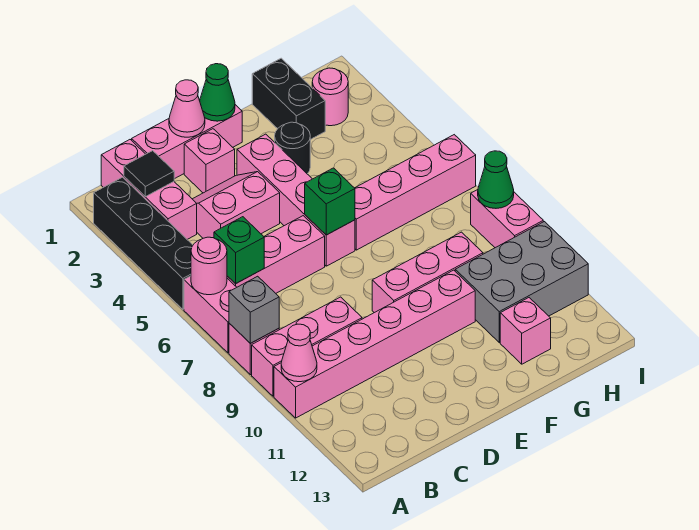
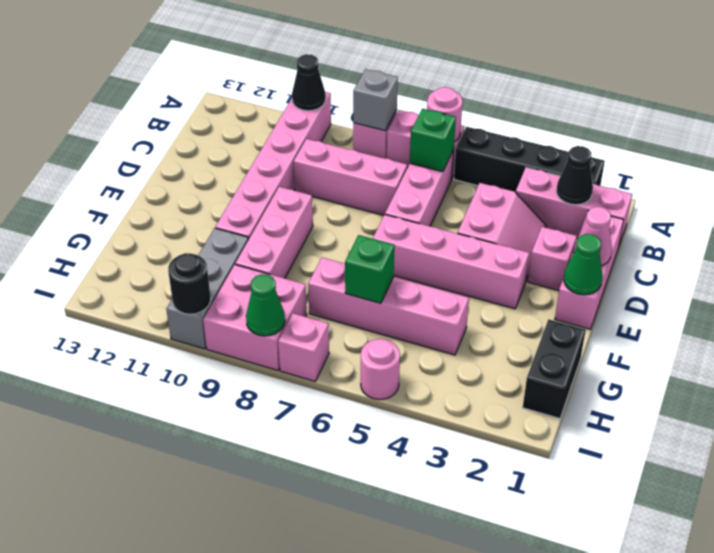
pink brick A9:C9 level 1 -> pink brick C7:C9 level 1
pink cone A10 level 2 -> black cone A10 level 2
black tile B2 level 2 -> black cone B2 level 2
green brick E6 level 2 -> green brick G6 level 2
black round brick F3 level 1 -> black round brick I10 level 2
pink brick F6:I6 level 1 -> pink brick G4:G7 level 1
black brick G1:G2 level 1 -> black brick G1:H1 level 1
grey brick G10:I11 level 1 -> grey brick G10:I10 level 1
pink brick G12 level 1 -> pink brick I7 level 1
pink round brick H2 level 1 -> pink round brick I5 level 1
pink brick I8:I9 level 1 -> pink brick H8:I9 level 1

